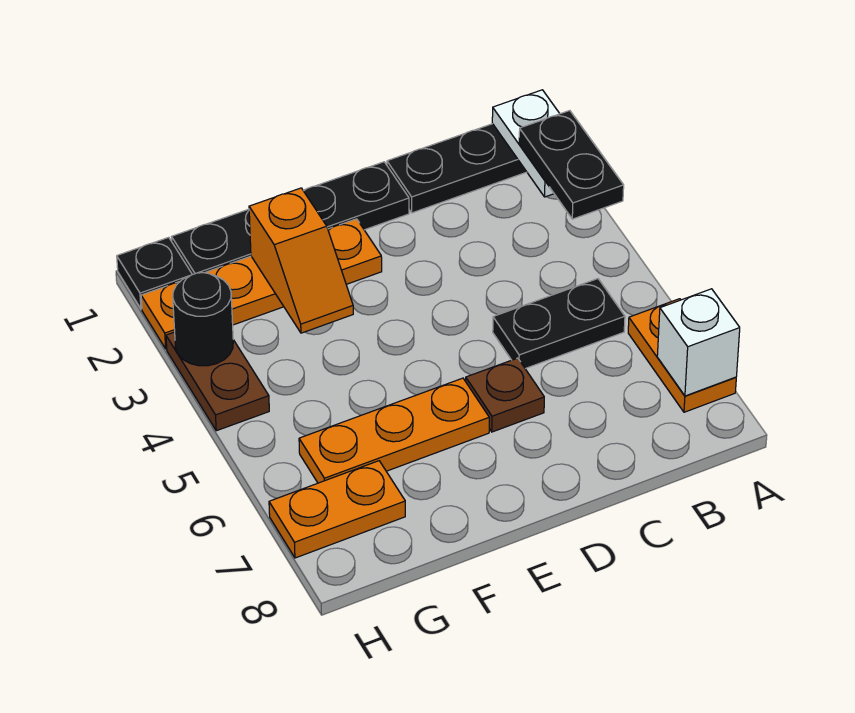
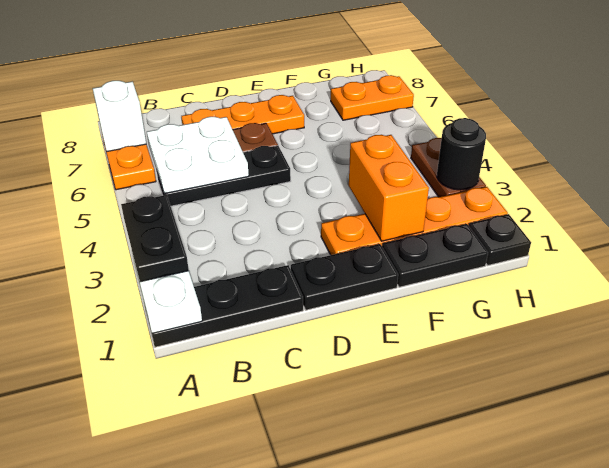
black plate B5:C5 level 1 -> black plate B5:D5 level 1
none -> white plate B5:C6 level 2
orange plate E6:G6 level 1 -> orange plate C7:E7 level 1
orange slope F2:F3 level 2 top 2 -> orange brick F2:F3 level 2

